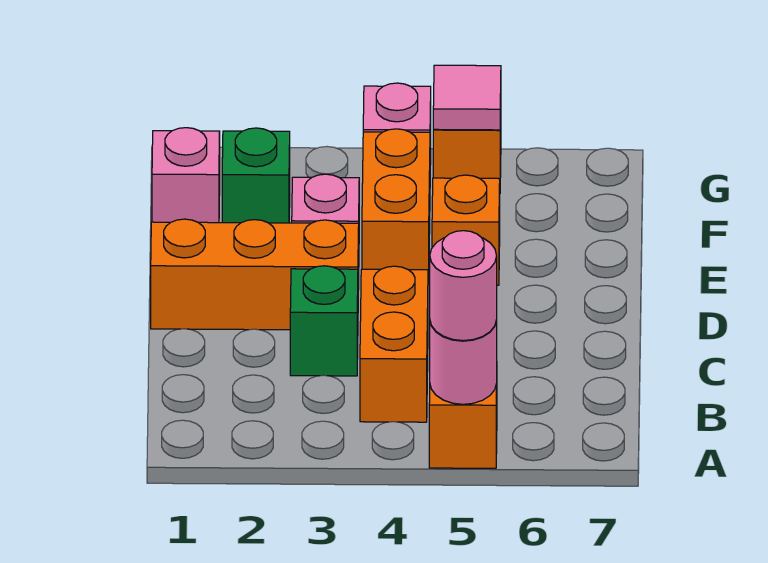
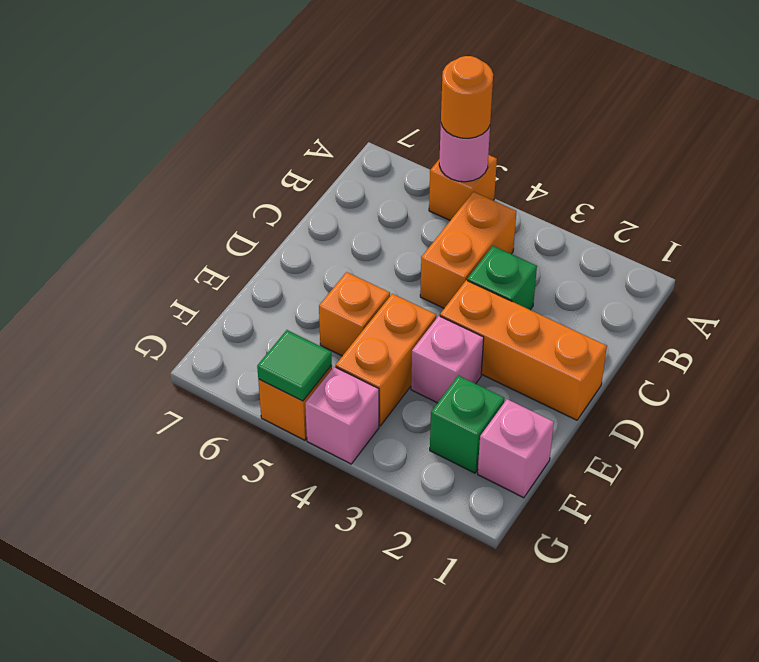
pink round brick A5 level 3 -> orange round brick A5 level 3
pink tile G5 level 2 -> green tile G5 level 2

